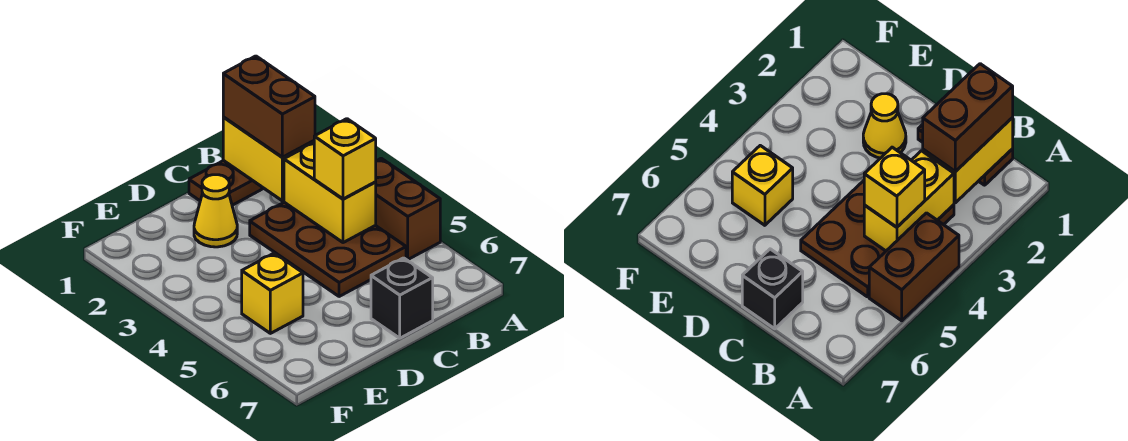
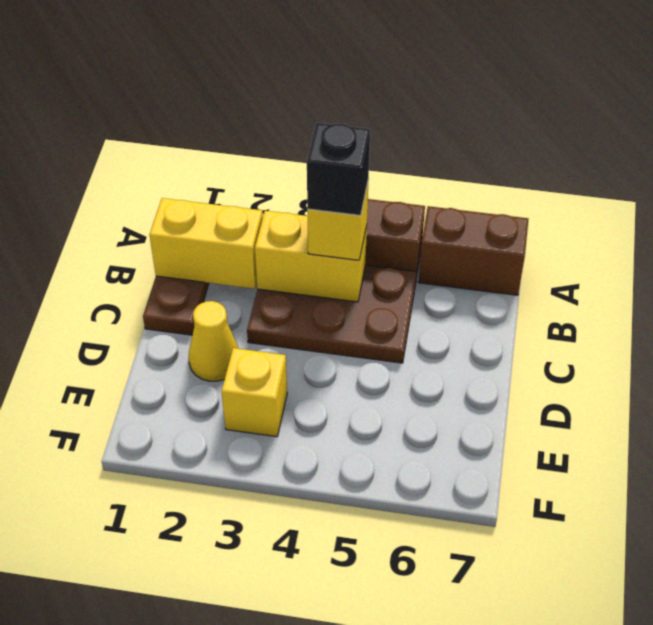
brown brick B1:B2 level 3 -> brown brick A6:A7 level 1
black brick C7 level 1 -> black brick B4 level 4
yellow brick E5 level 1 -> yellow brick E3 level 1

